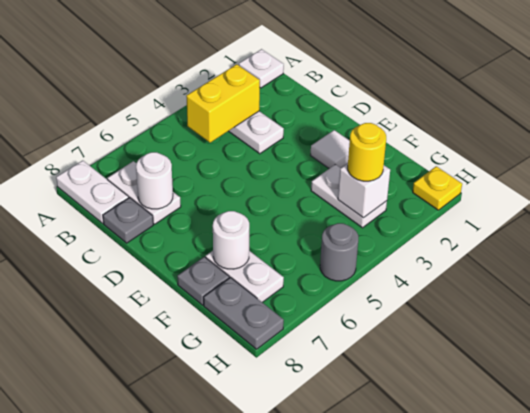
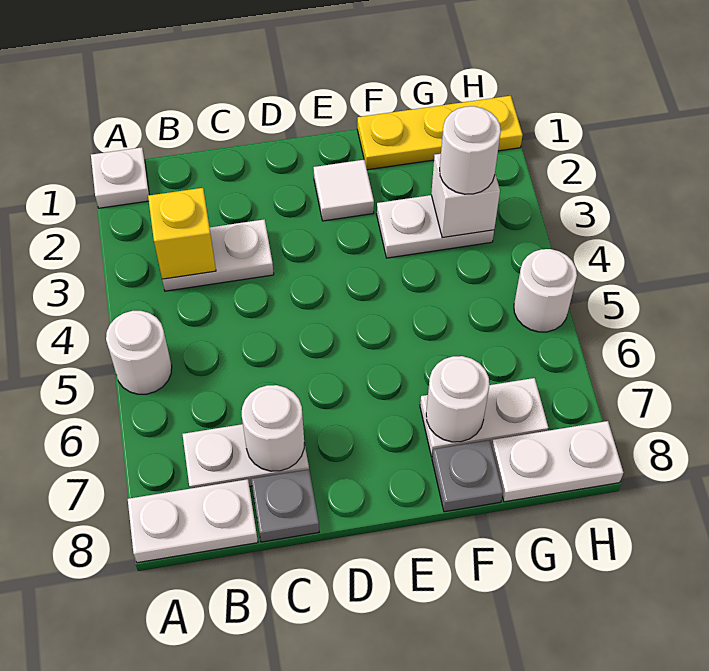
none -> white round brick A5 level 1
yellow brick B3:B4 level 2 -> yellow brick B3 level 2
yellow round brick G3 level 3 -> white round brick G3 level 3
grey plate G8:H8 level 1 -> white plate G8:H8 level 1
yellow plate H1 level 1 -> yellow plate F1:H1 level 1
grey round brick H5 level 1 -> white round brick H5 level 1

